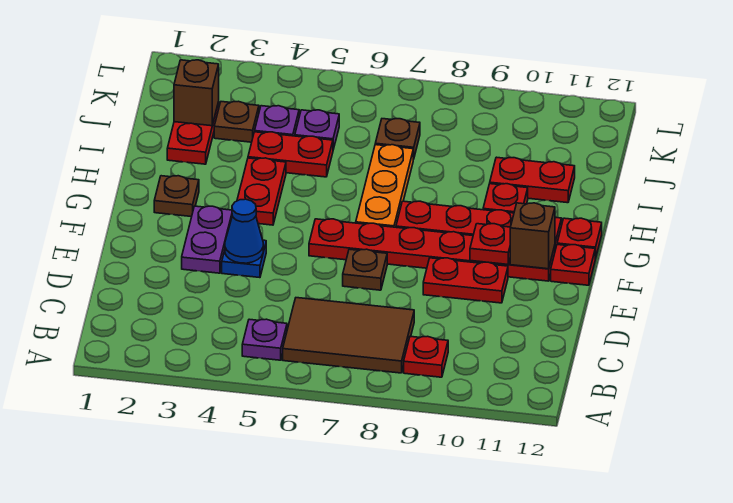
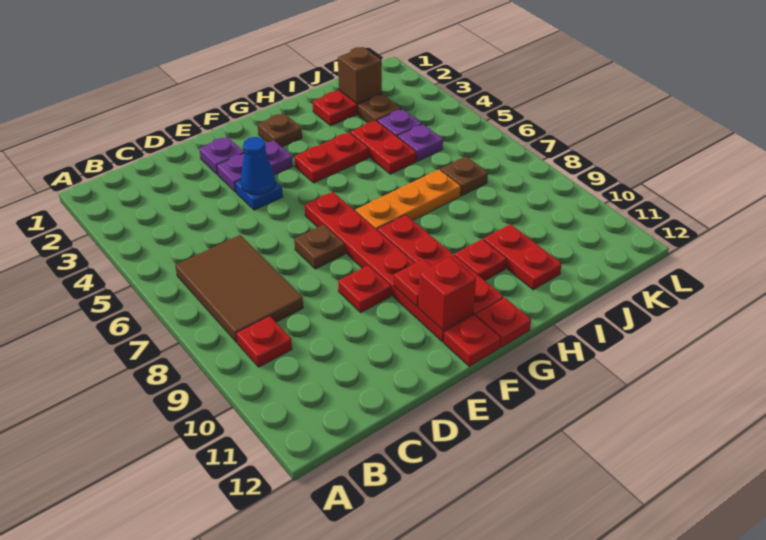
purple plate B5 level 1 -> purple plate E2 level 1
red plate E9:E10 level 1 -> red plate E9 level 1
brown brick F11 level 2 -> red brick F11 level 2

